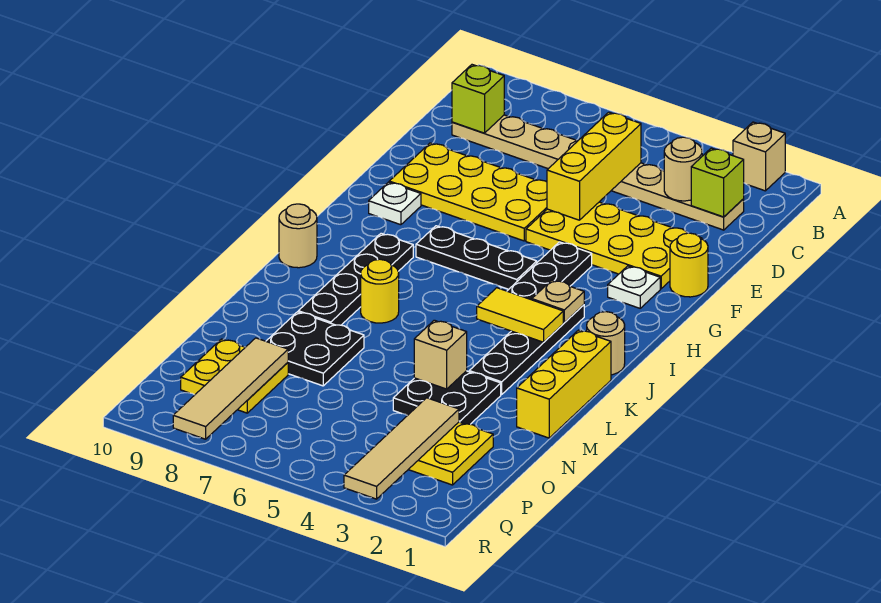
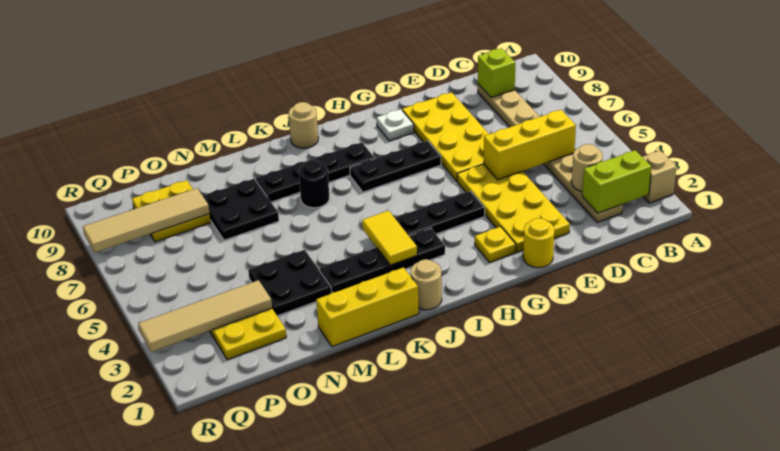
lime brick C2 level 2 -> lime brick B2:C2 level 2
white plate G2 level 1 -> yellow plate G2 level 1
black plate H5:H7 level 1 -> black plate G7:I7 level 1
tan plate I3 level 2 -> none
yellow round brick K7 level 1 -> black round brick K7 level 1
tan brick M4 level 2 -> none

